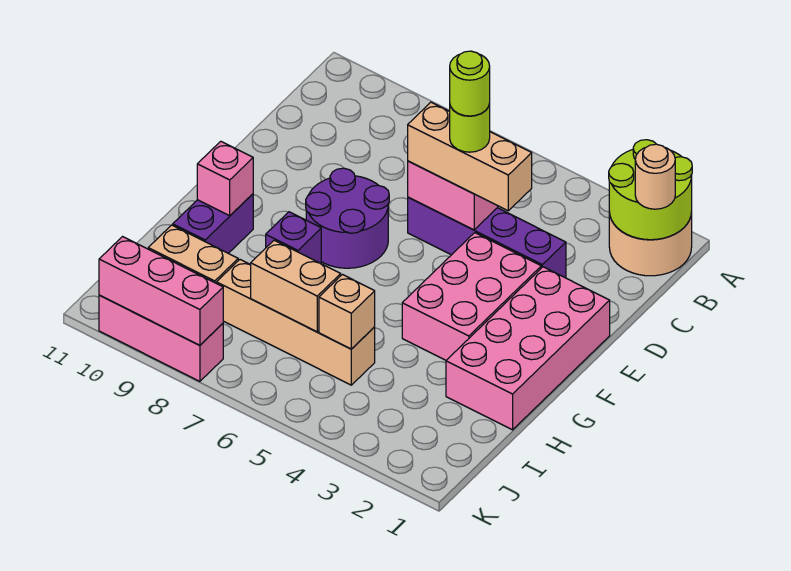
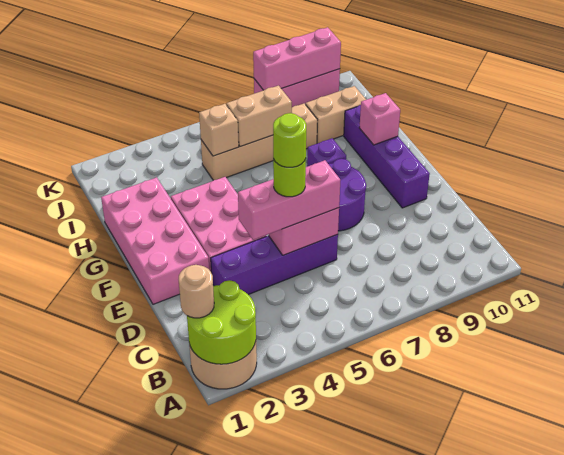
tan brick D4:D6 level 3 -> pink brick D4:D6 level 3
purple brick G10:H10 level 1 -> purple brick E10:H10 level 1

